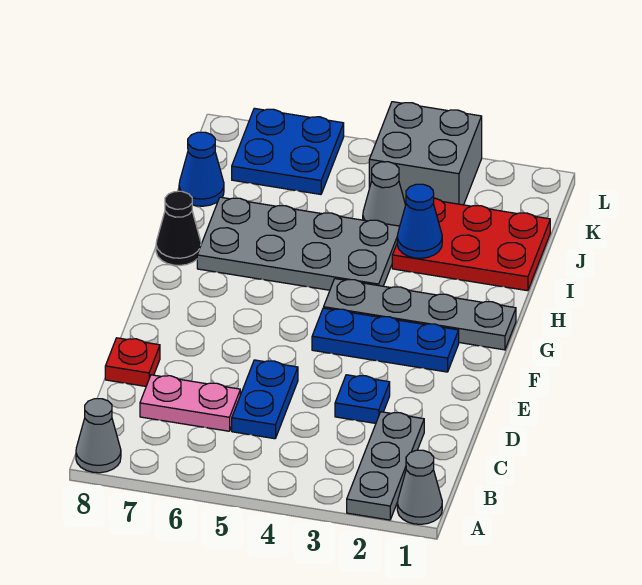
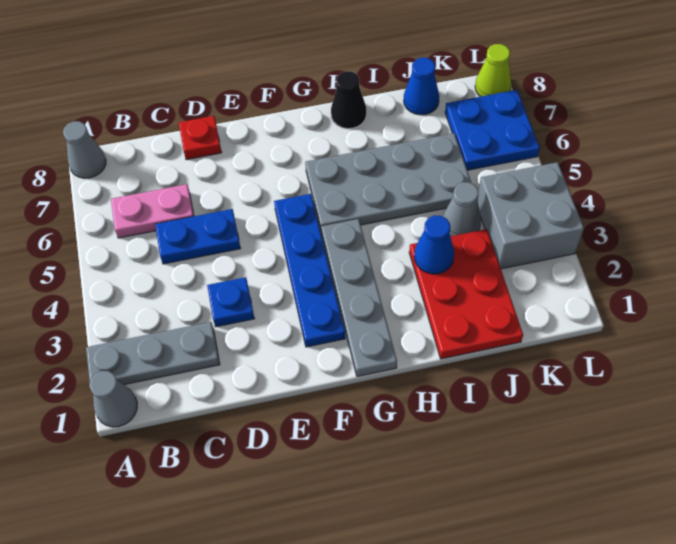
pink plate C6:C7 level 1 -> pink plate B6:C6 level 1
blue plate F2:F4 level 1 -> blue plate F2:F5 level 1
grey plate H4:I7 level 1 -> grey plate G5:J6 level 1
none -> lime cone L8 level 1

